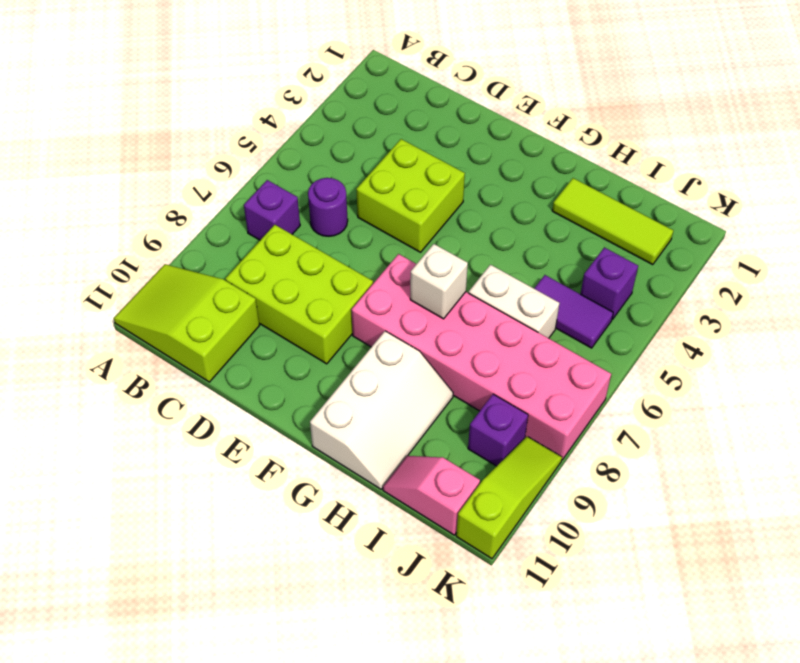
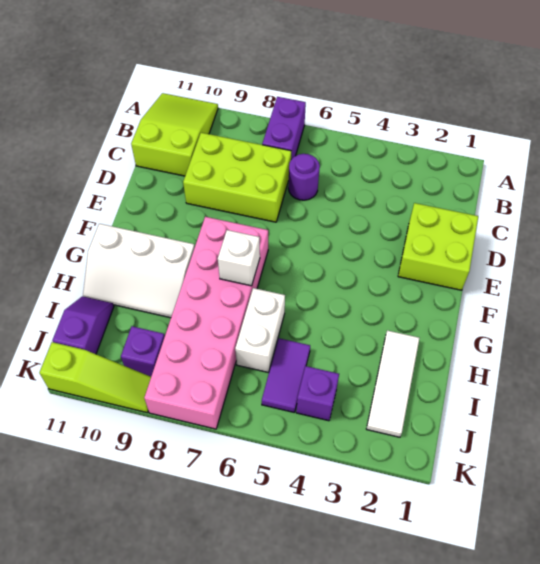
purple brick B7 level 1 -> purple brick A7:B7 level 1
lime brick C8:E9 level 1 -> lime brick C7:D9 level 1
lime brick D4:E5 level 1 -> lime brick D1:E2 level 1
lime tile H2:J2 level 1 -> white tile H2:J2 level 1
pink slope I11:J11 level 1 top J -> purple slope I11:J11 level 1 top J

